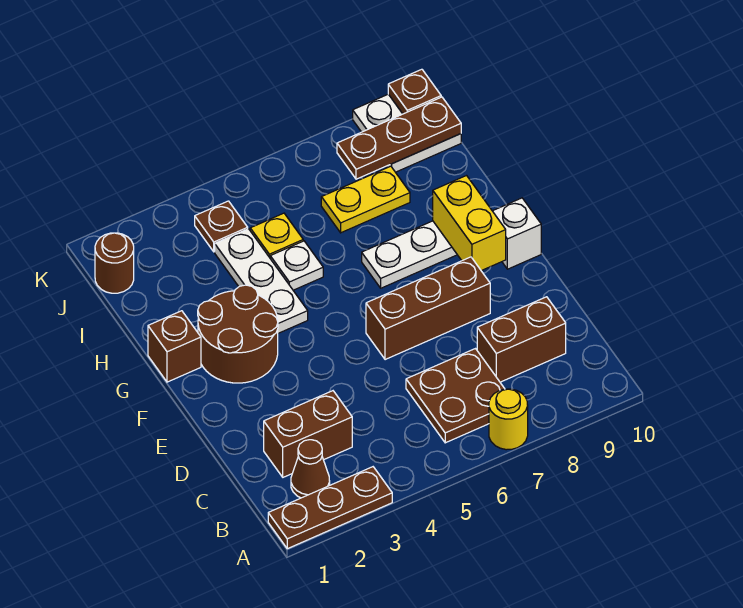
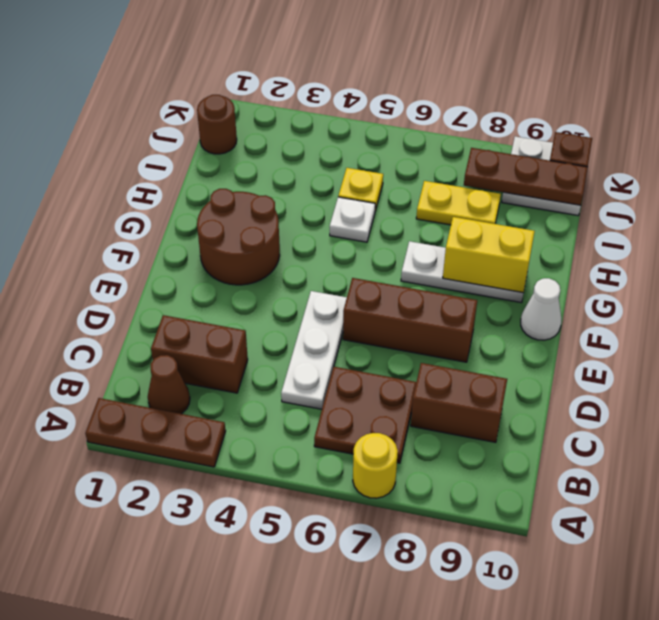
yellow brick F9:G9 level 2 -> yellow brick G8:G9 level 2
white brick F10 level 1 -> white cone F10 level 1
brown brick G1 level 1 -> none
white plate G4:I4 level 1 -> white plate C5:E5 level 1
brown plate J4 level 1 -> none

